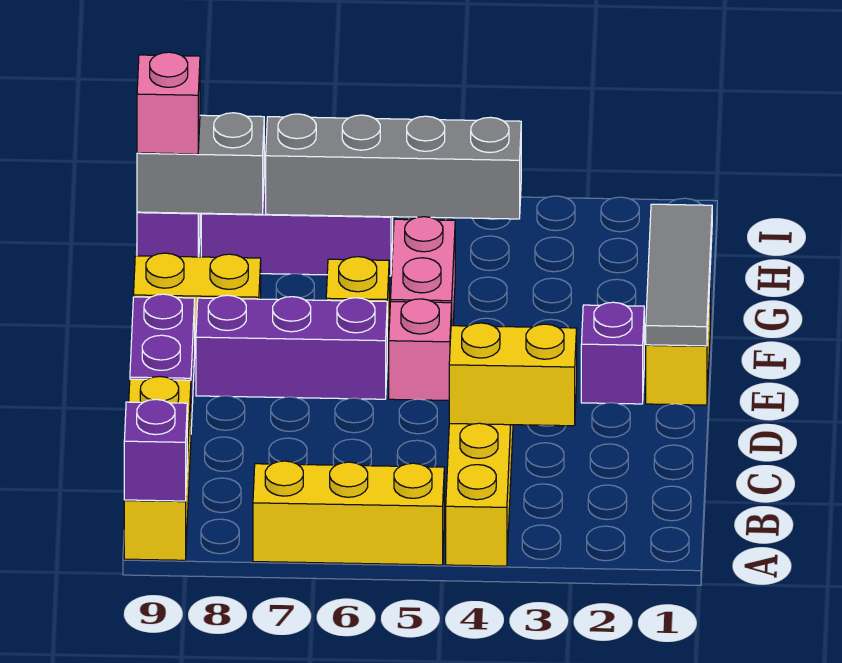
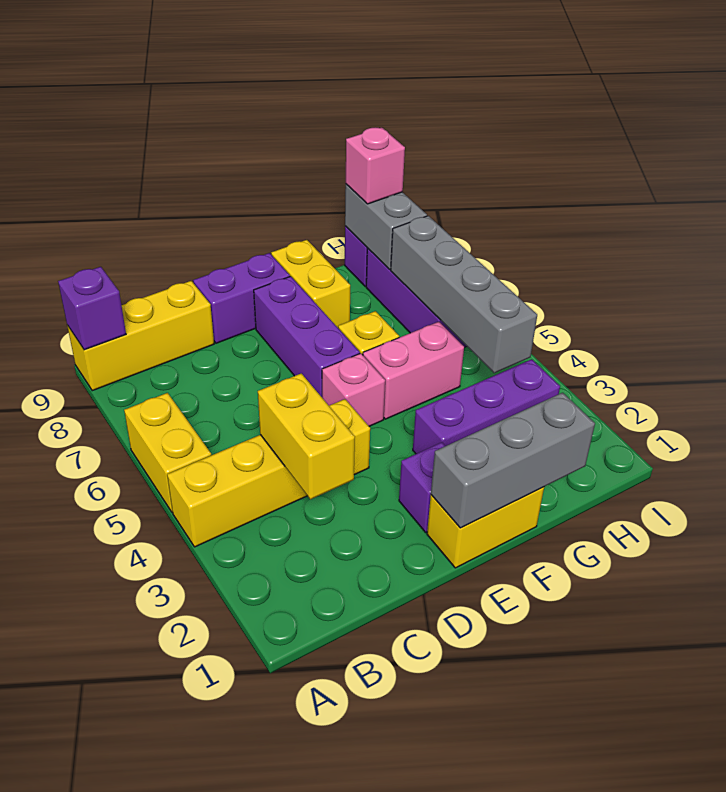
yellow brick A5:A7 level 1 -> yellow brick A5:A6 level 1
grey tile E1:G1 level 2 -> grey brick E1:G1 level 2
none -> purple brick F3:H3 level 1

